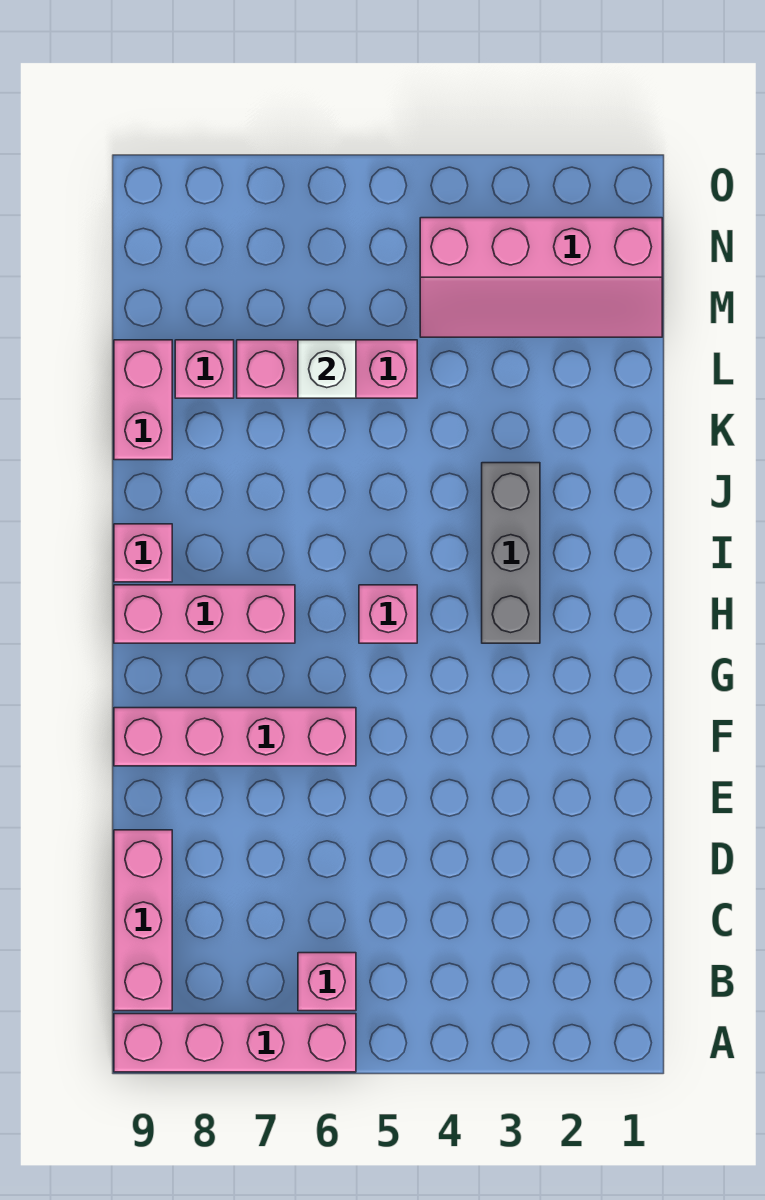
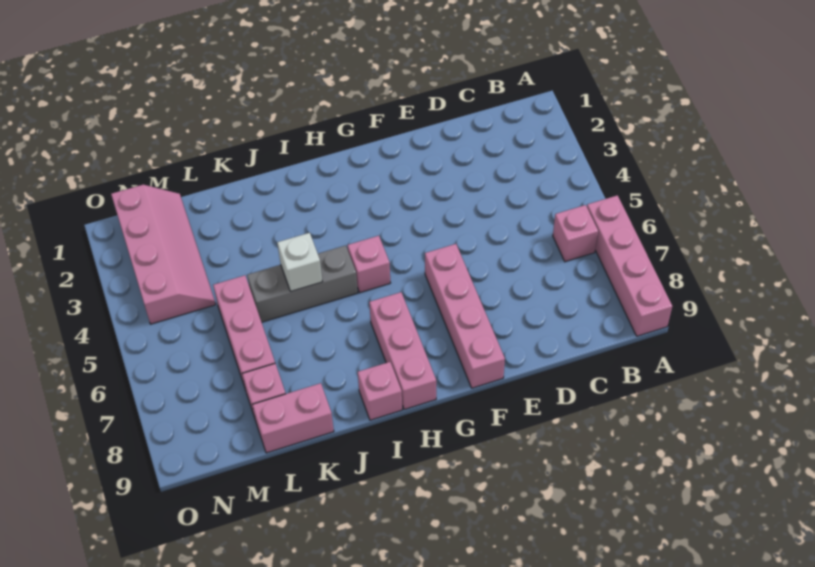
pink brick B9:D9 level 1 -> none
grey brick H3:J3 level 1 -> grey brick I5:K5 level 1
white brick L6 level 2 -> white brick J5 level 2

